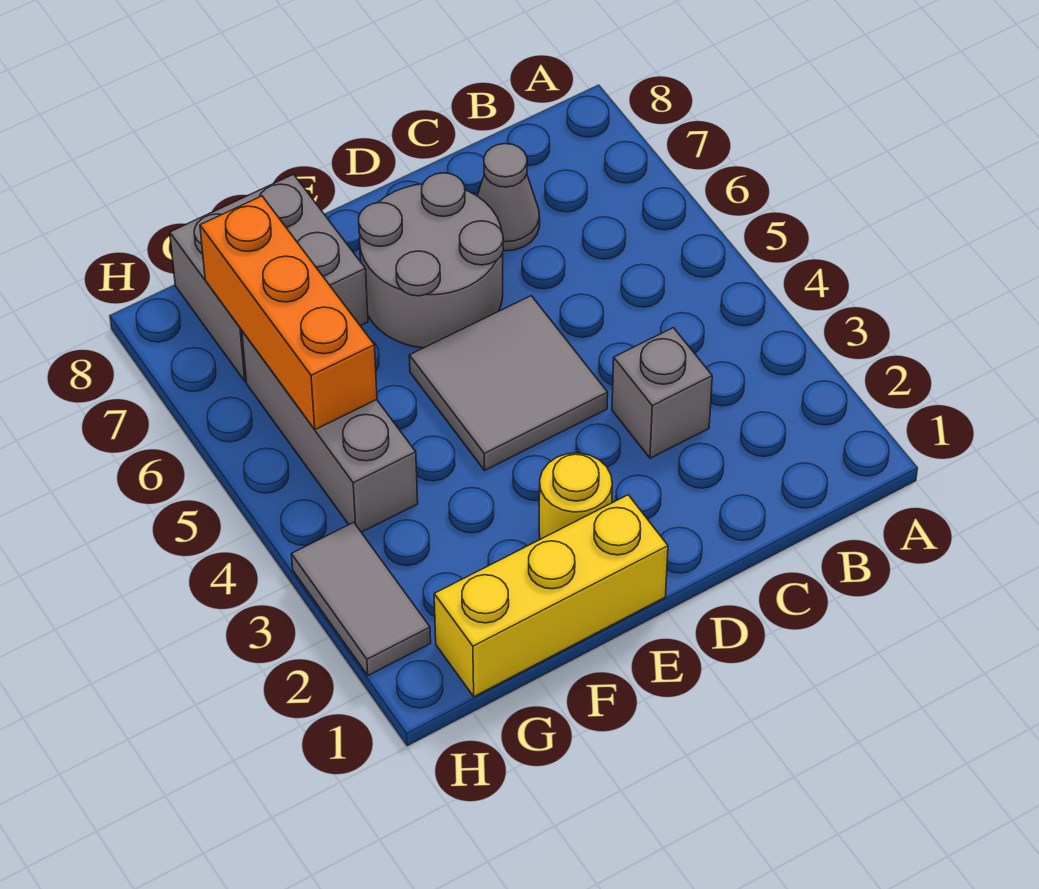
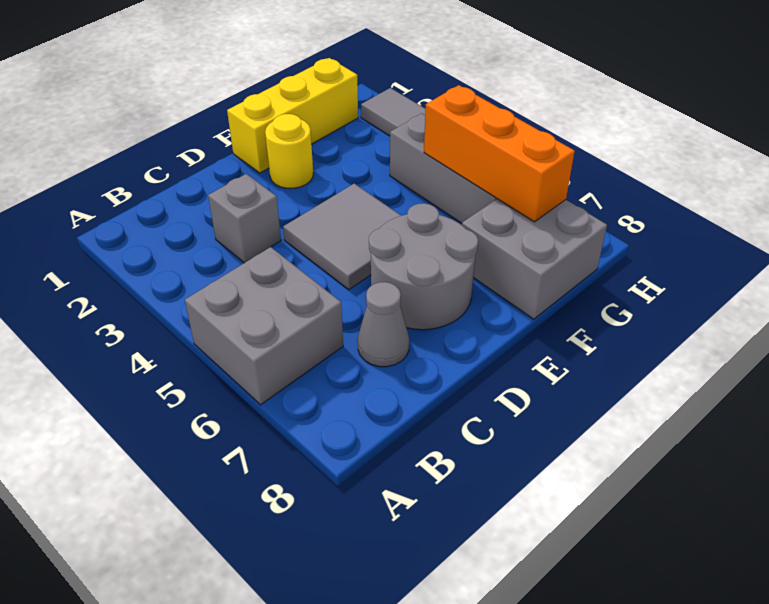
none -> grey brick A5:B6 level 1

